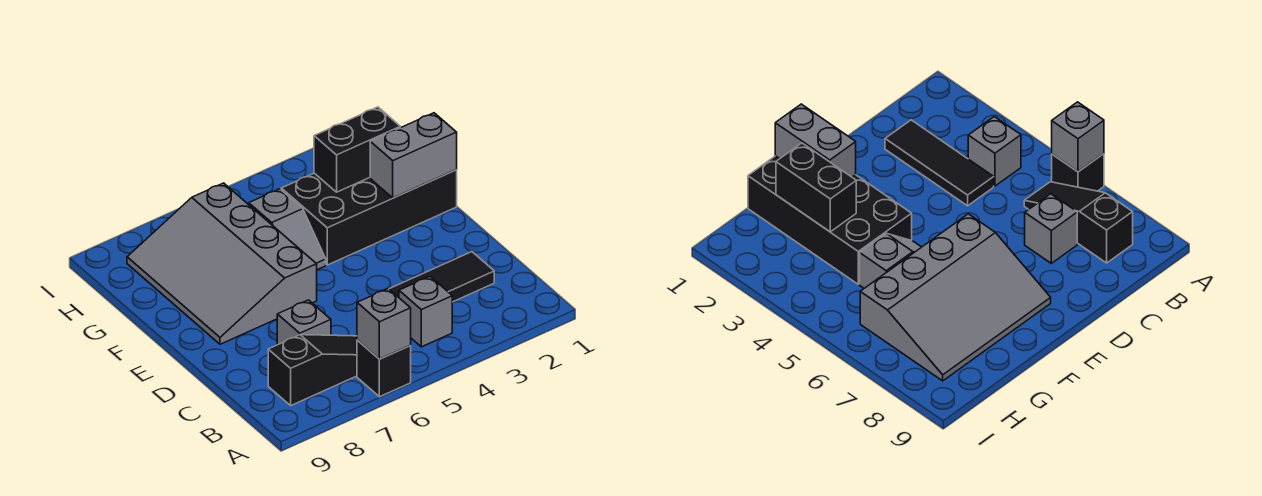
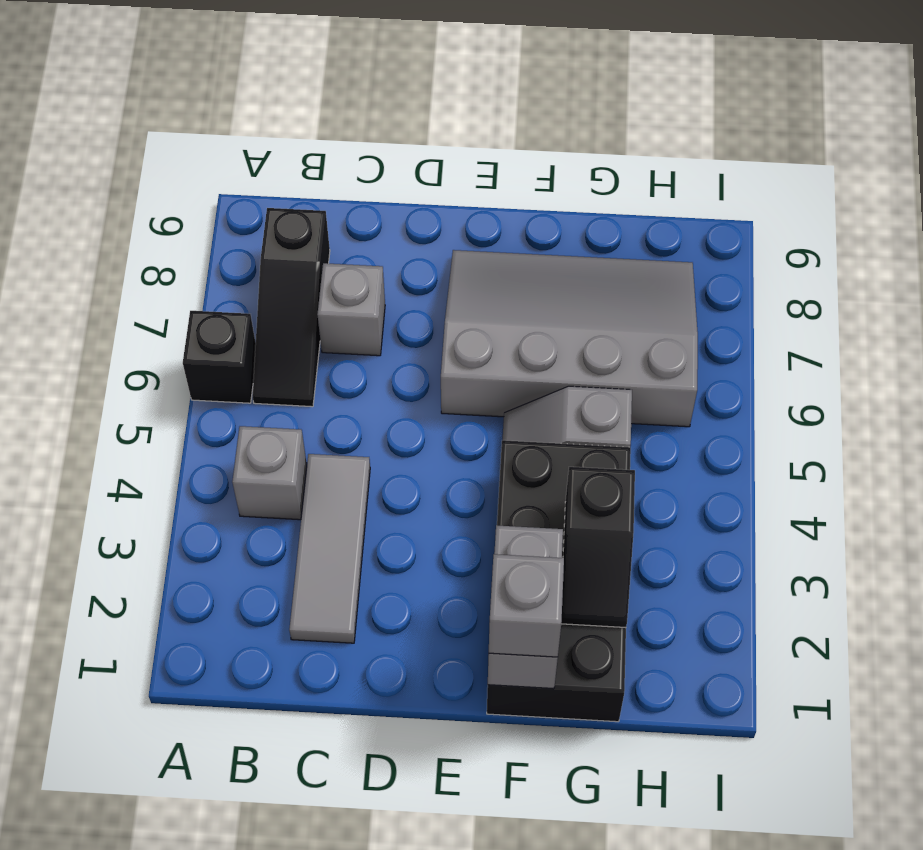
grey brick A6 level 2 -> grey brick F1 level 3
black tile C2:C4 level 1 -> grey tile C2:C4 level 1
black brick G2:G3 level 2 -> black slope G2:G3 level 2 top 3

